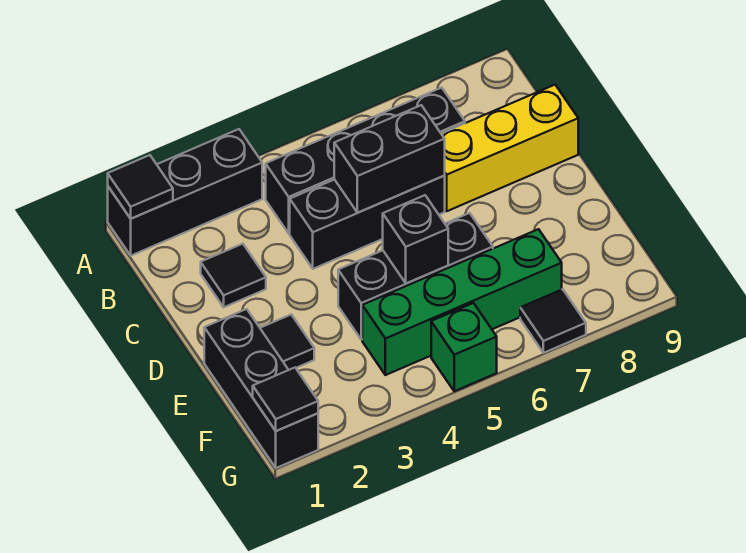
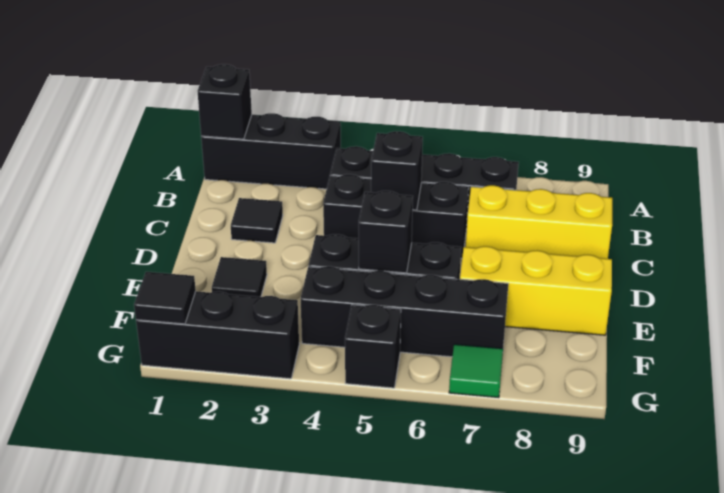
black tile A1 level 2 -> black brick A1 level 2
black brick C5:C6 level 2 -> black brick C5 level 2
black brick E1:G1 level 1 -> black brick G1:G3 level 1
none -> yellow brick E7:E9 level 1
green brick F4:F7 level 1 -> black brick F4:F7 level 1
green brick G5 level 1 -> black brick G5 level 1
black tile G7 level 1 -> green tile G7 level 1

